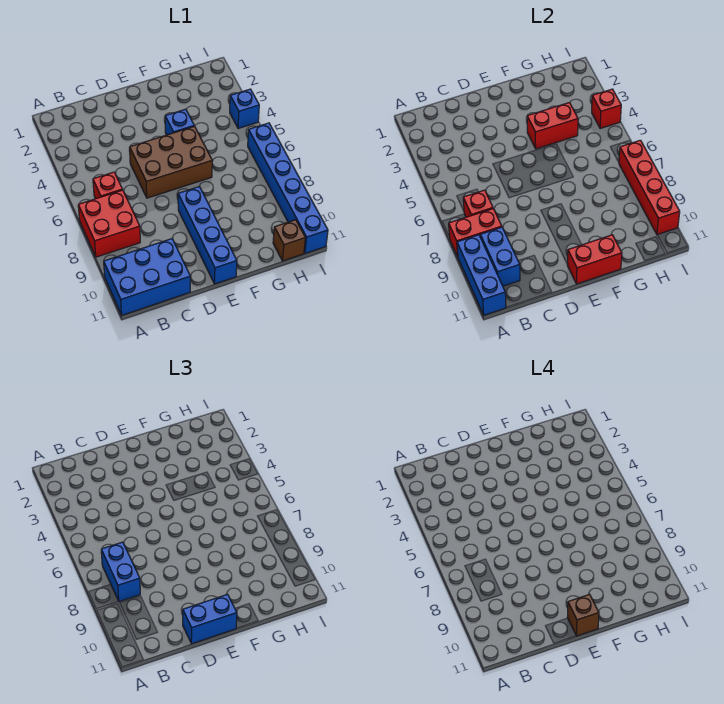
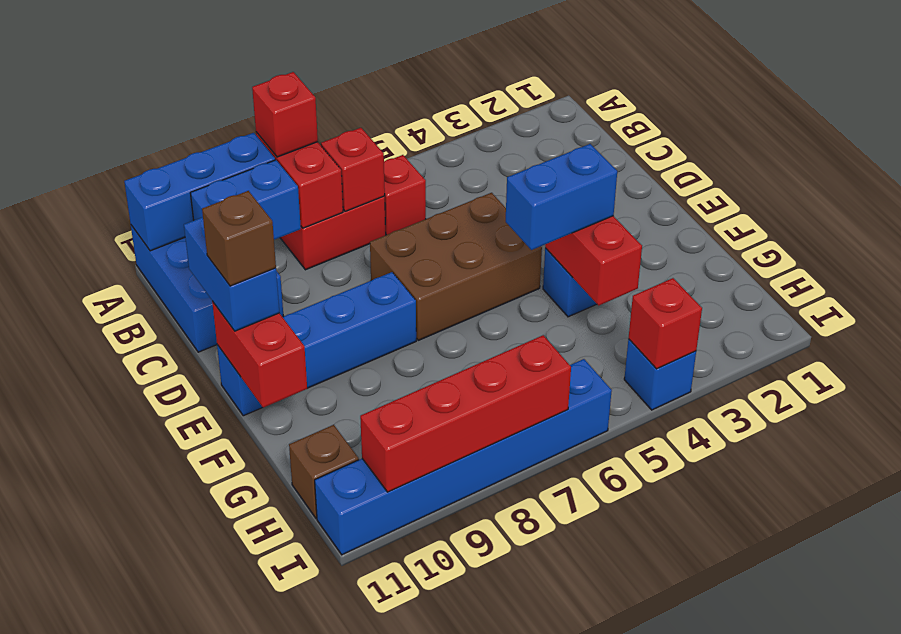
none -> red brick A8 level 3
blue brick B7:B8 level 3 -> blue brick F4:F5 level 3
brown brick D5:F6 level 1 -> brown brick D5:E7 level 1

